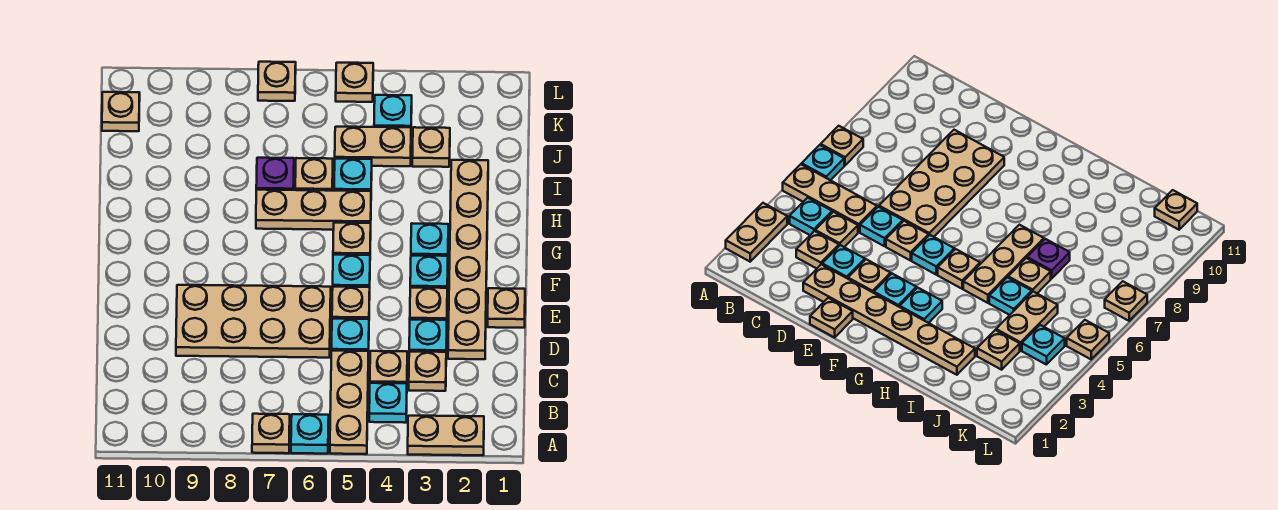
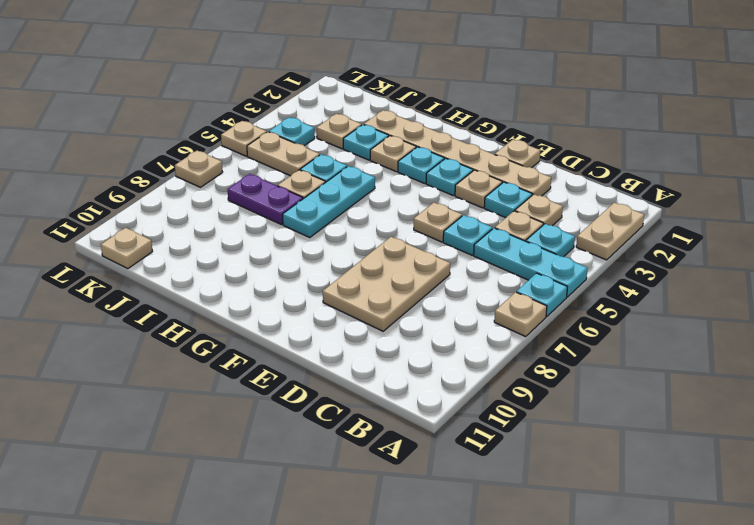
tan plate A5:C5 level 1 -> cyan plate A5:C5 level 1
tan plate D6:E9 level 1 -> tan plate D7:E9 level 1
cyan plate F5 level 1 -> cyan plate I3 level 1
tan plate G5 level 1 -> tan plate H3 level 1
tan plate H5:H7 level 1 -> cyan plate H5:H7 level 1
purple plate I7 level 1 -> purple plate I7:J7 level 1
tan plate J4:J5 level 1 -> tan plate J5:K5 level 1

